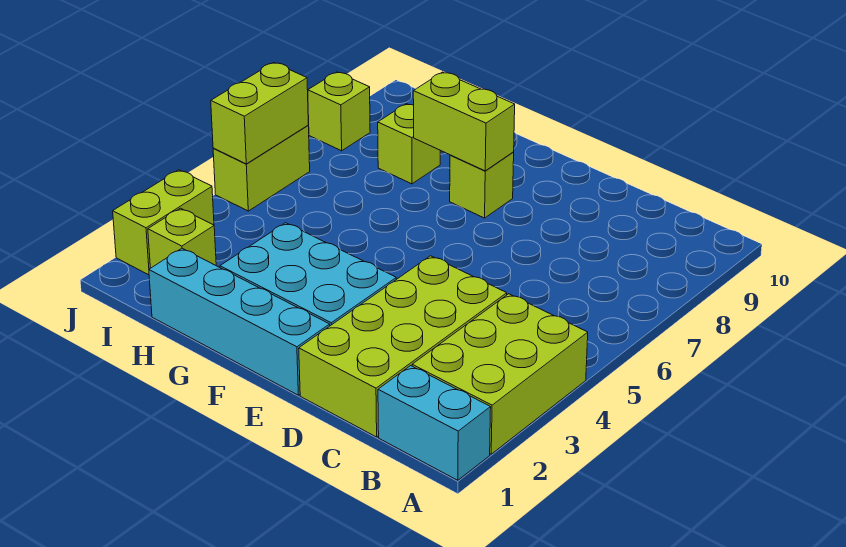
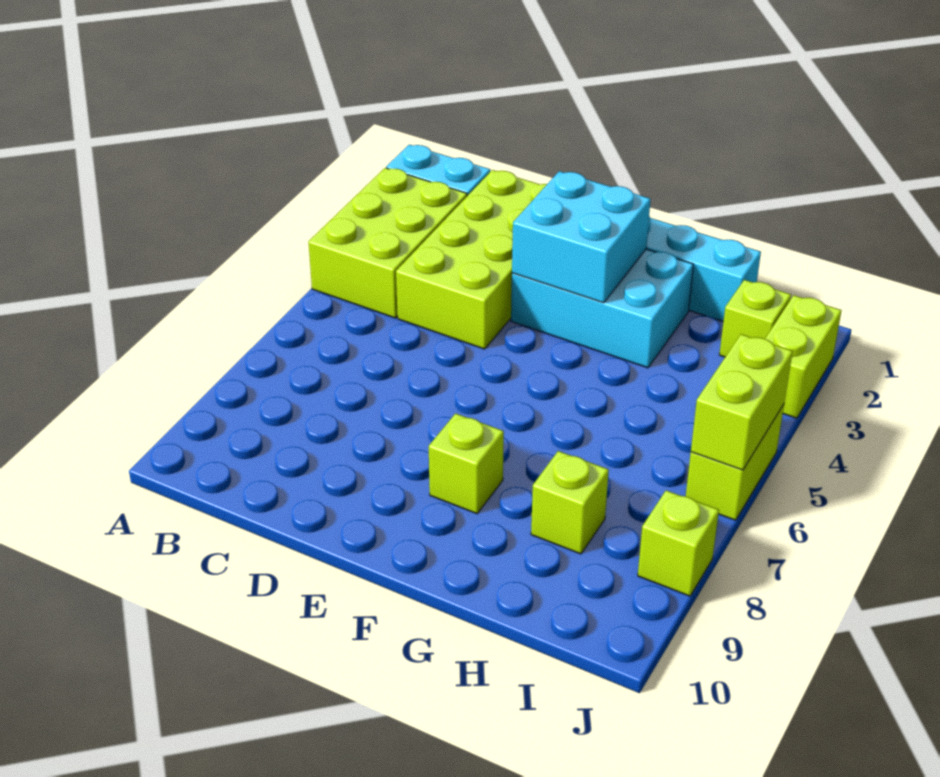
none -> cyan brick E2:F3 level 2
lime brick F8:G8 level 2 -> none

